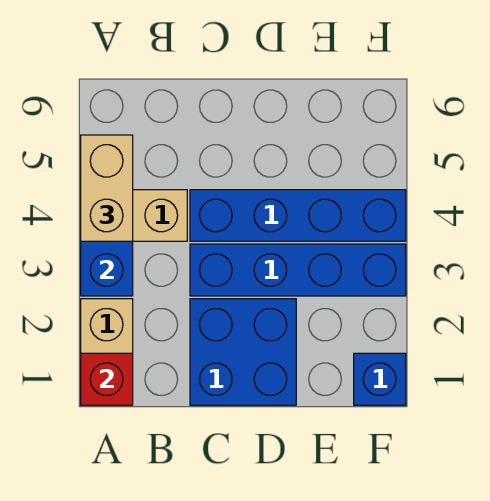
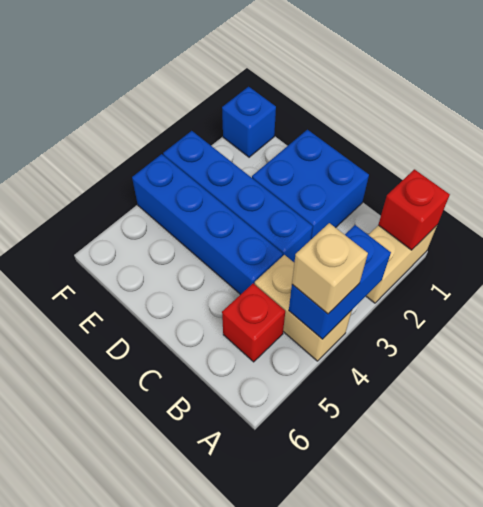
tan brick A4:A5 level 3 -> tan brick A4 level 3
none -> red brick B5 level 1

